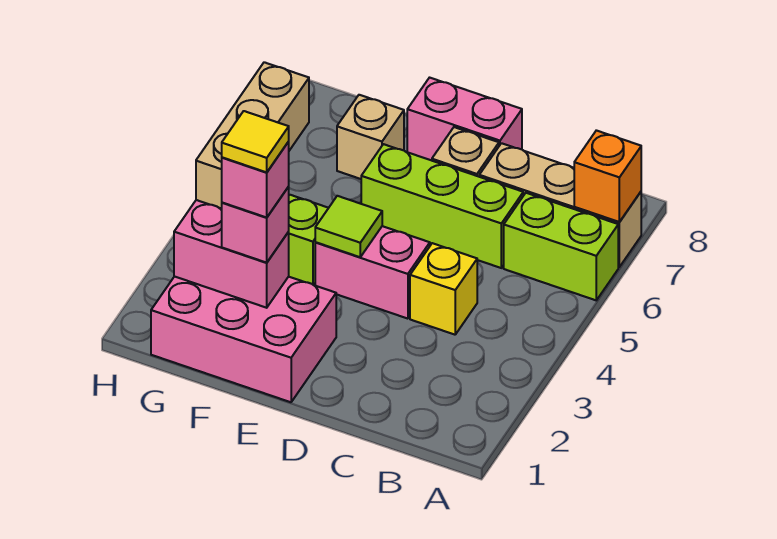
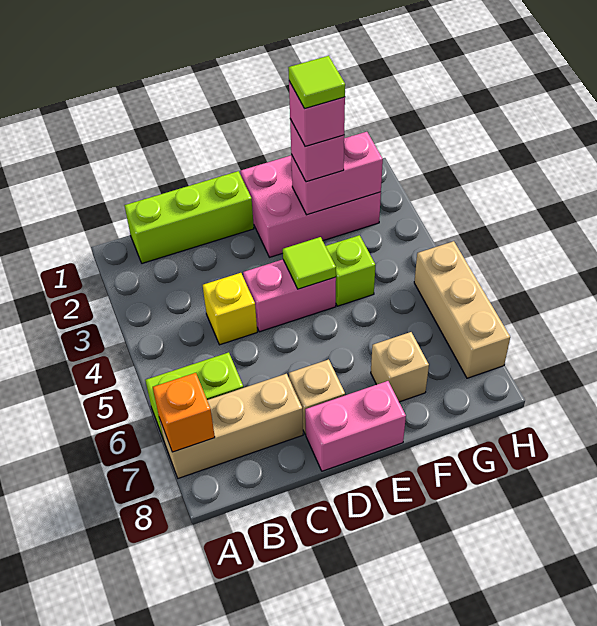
lime brick C6:E6 level 1 -> lime brick B1:D1 level 1
yellow tile F2 level 5 -> lime tile F2 level 5

